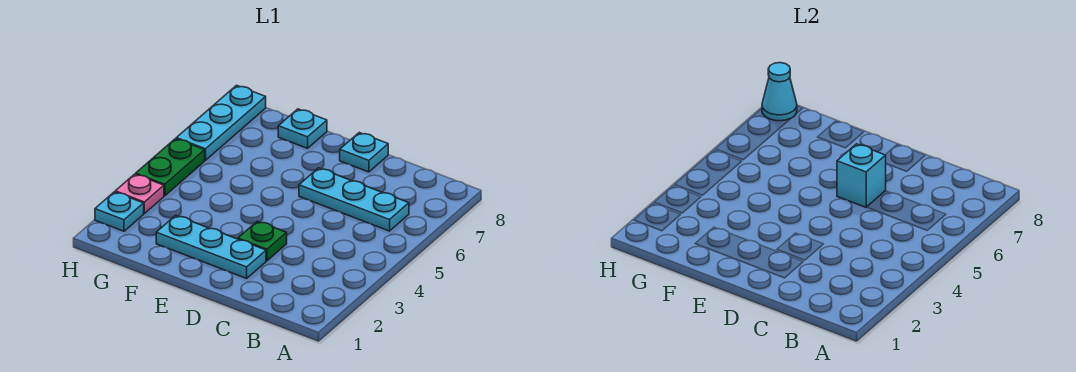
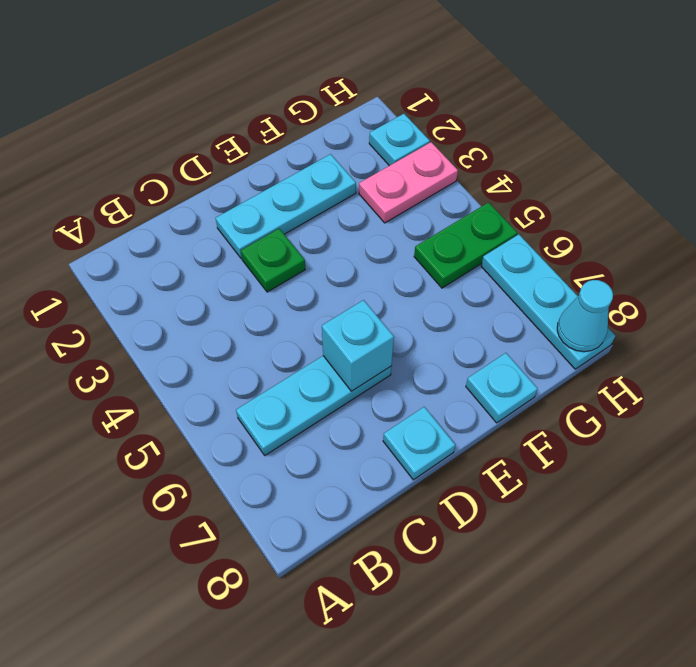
pink plate H3 level 1 -> pink plate G3:H3 level 1
green plate H4:H5 level 1 -> green plate G5:H5 level 1

